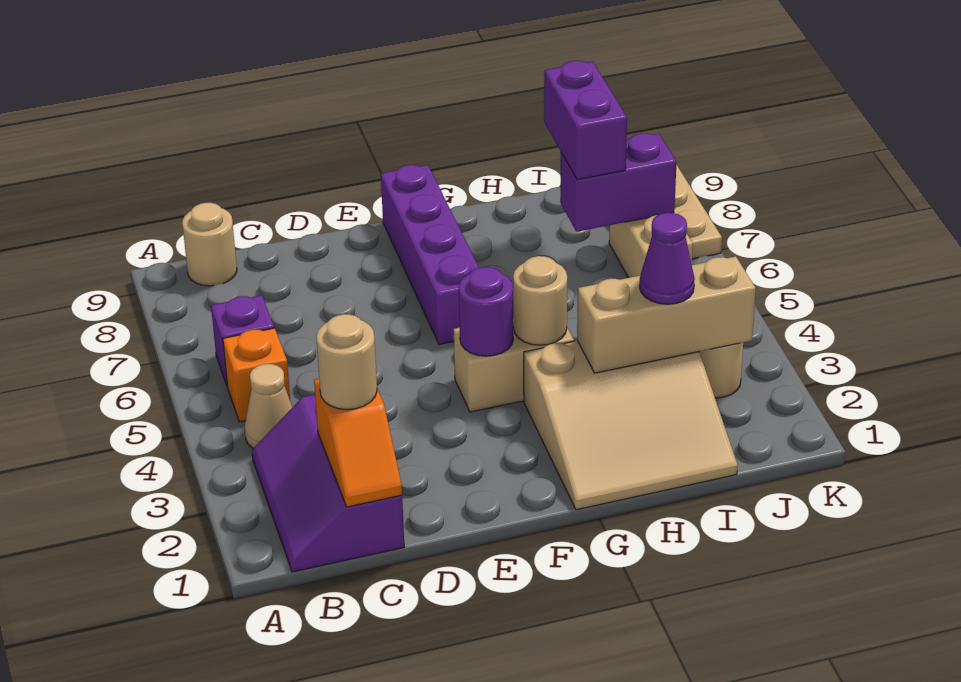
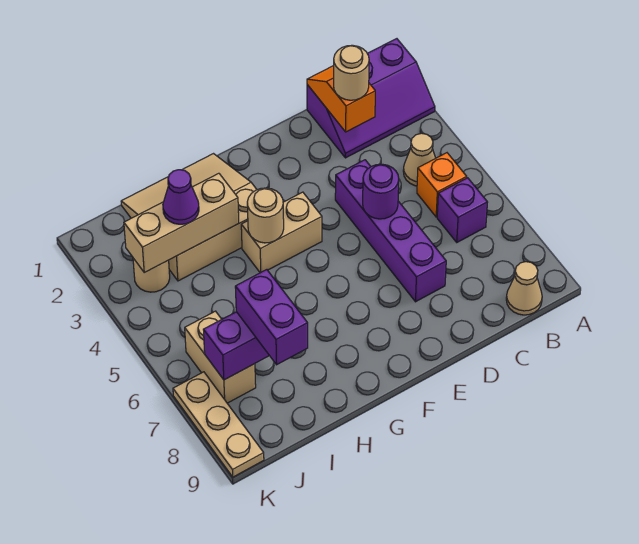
purple slope B1:C3 level 1 top C -> purple slope A1:C2 level 1 top 1
tan round brick B9 level 1 -> tan cone B9 level 1
purple round brick F4 level 2 -> purple round brick D5 level 2
purple brick F6:F9 level 1 -> purple brick D4:D7 level 1

